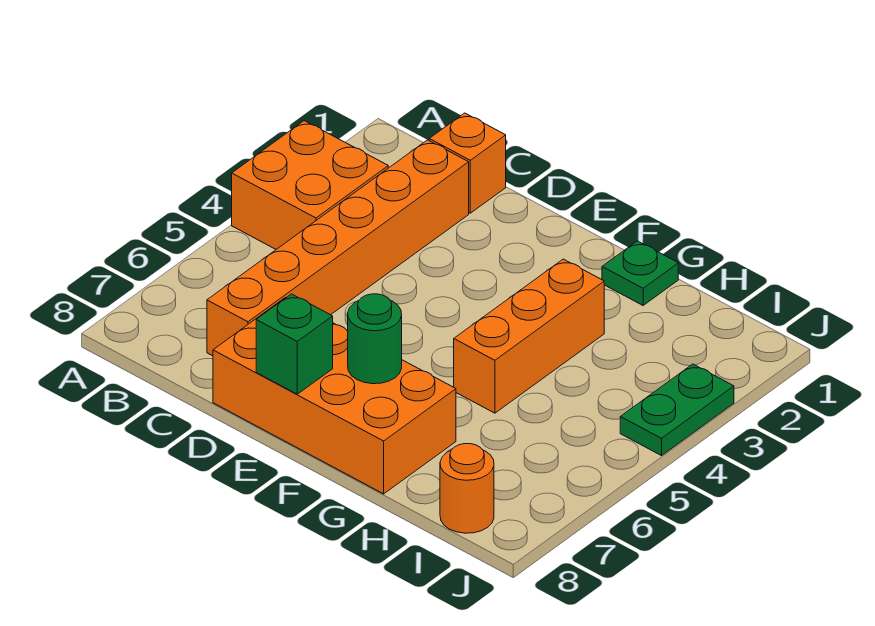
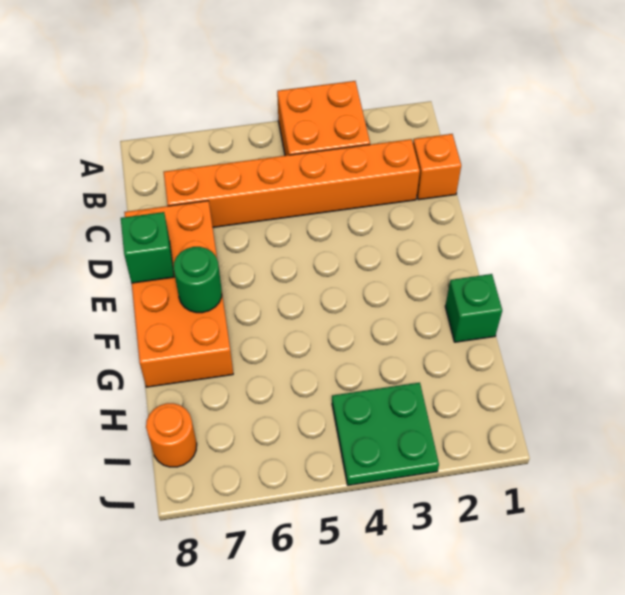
green plate G1 level 1 -> green brick G1 level 1
orange brick G3:G5 level 1 -> none
green plate J3:J4 level 1 -> green plate I3:J4 level 1

